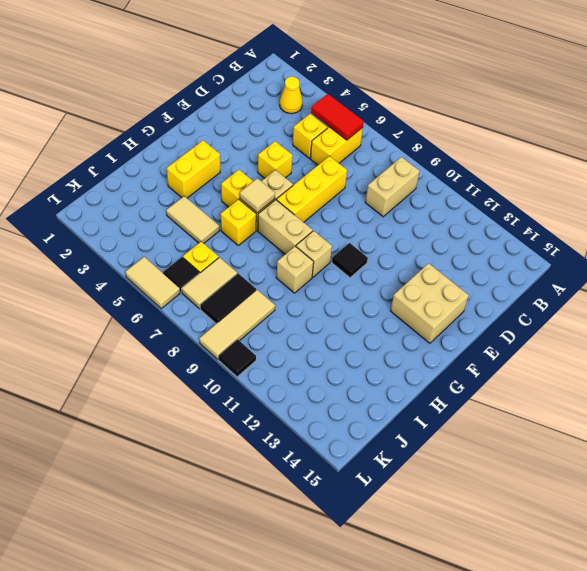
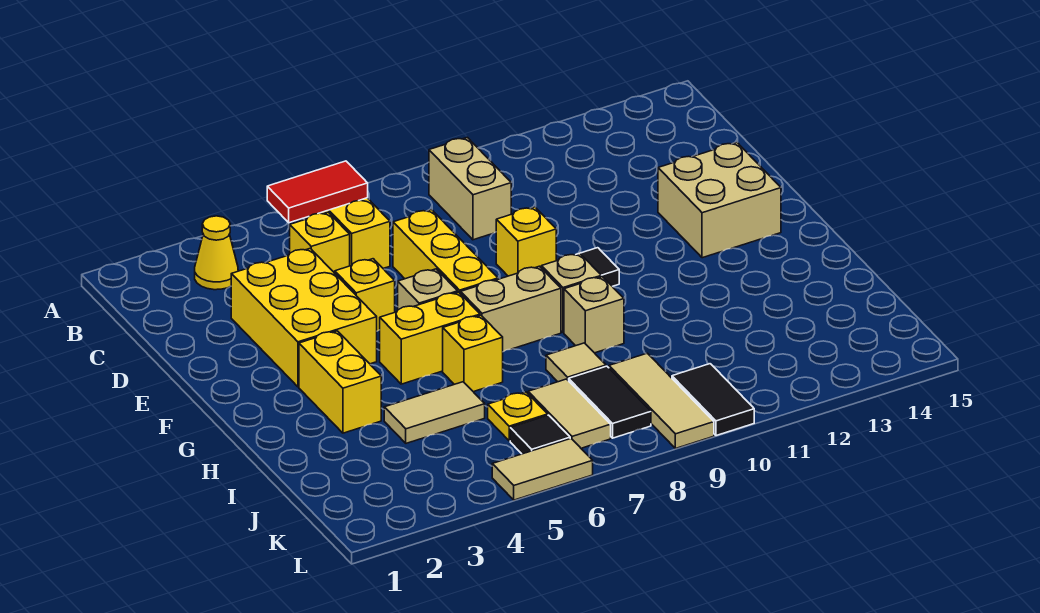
none -> yellow brick D3:F4 level 1
none -> yellow brick E9 level 1
tan tile G6 level 2 -> tan tile I8 level 1
black tile L10 level 1 -> black tile K10:L10 level 1

